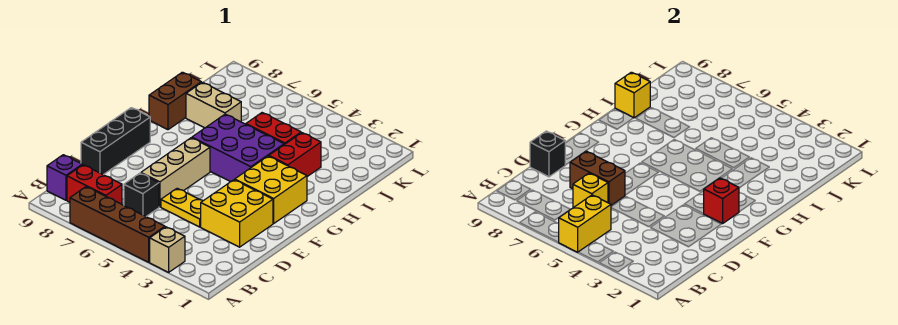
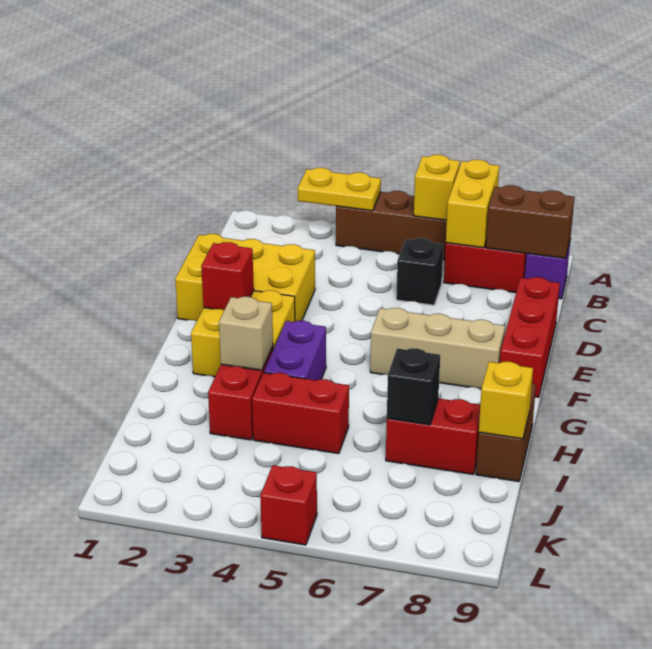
tan brick A3 level 1 -> tan brick H3 level 2
yellow brick A5:B5 level 2 -> yellow brick A7:B7 level 2
yellow brick C6 level 2 -> yellow brick A6 level 2
yellow brick D2:E3 level 1 -> yellow brick D1:E3 level 1
yellow plate D4:D5 level 1 -> yellow plate A3:A4 level 2
tan brick D6:F6 level 1 -> tan brick F6:F8 level 1
brown brick D6:D7 level 2 -> brown brick B8:B9 level 2
black brick D9:F9 level 1 -> red brick D9:F9 level 1
black brick D9 level 2 -> black brick I7 level 2
purple brick G4:H6 level 1 -> purple brick G4:H4 level 1
tan brick I7:I8 level 1 -> red brick I7:I8 level 1
none -> red brick L5 level 1

